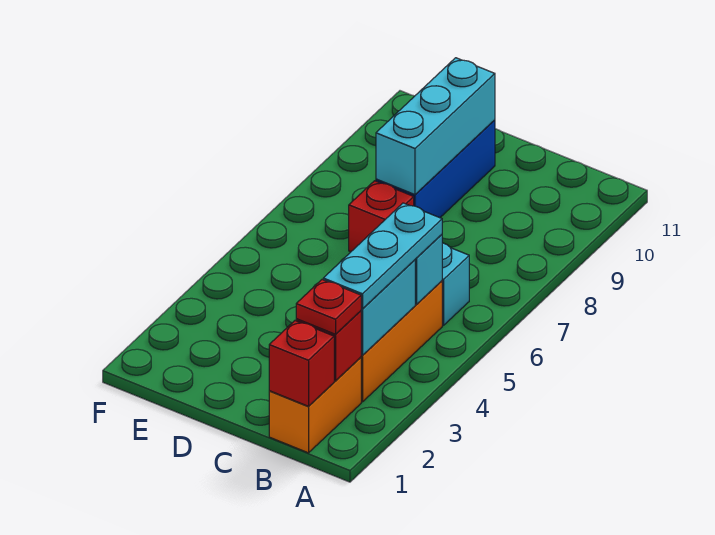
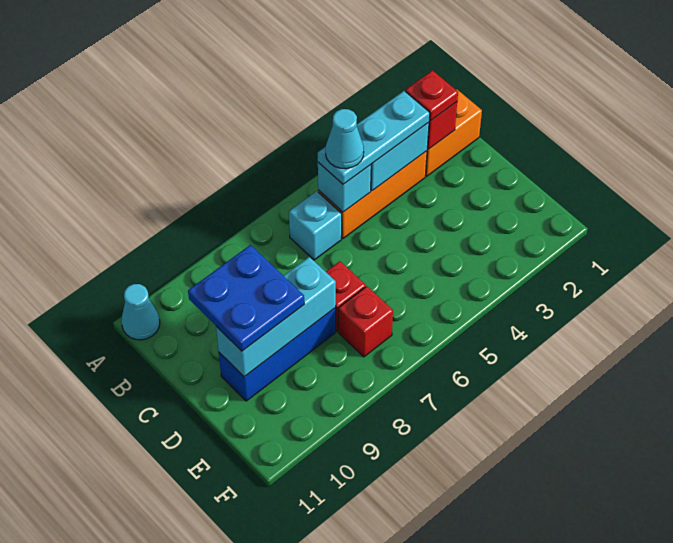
none -> cyan cone A11 level 1
red brick B1 level 2 -> red brick E7 level 1
none -> cyan cone B5 level 4
none -> blue plate C9:D10 level 3

